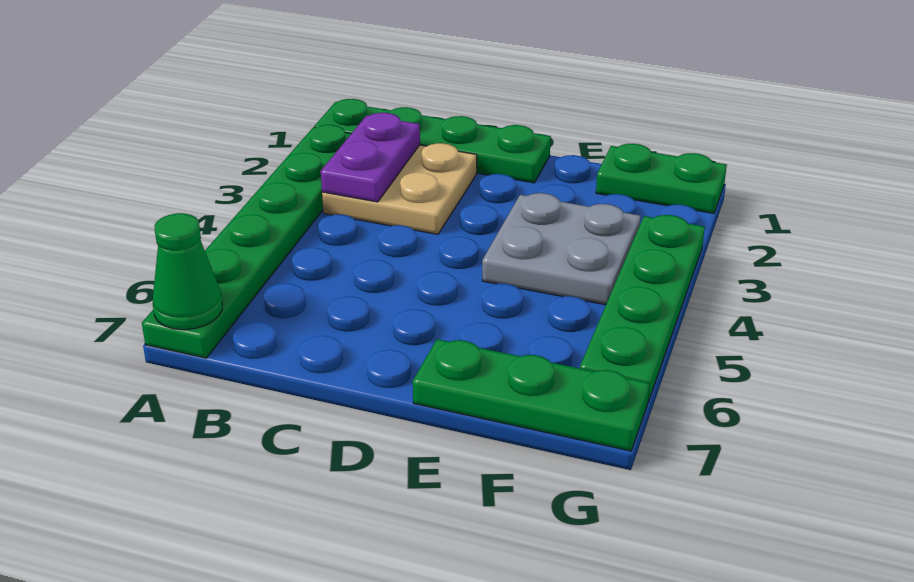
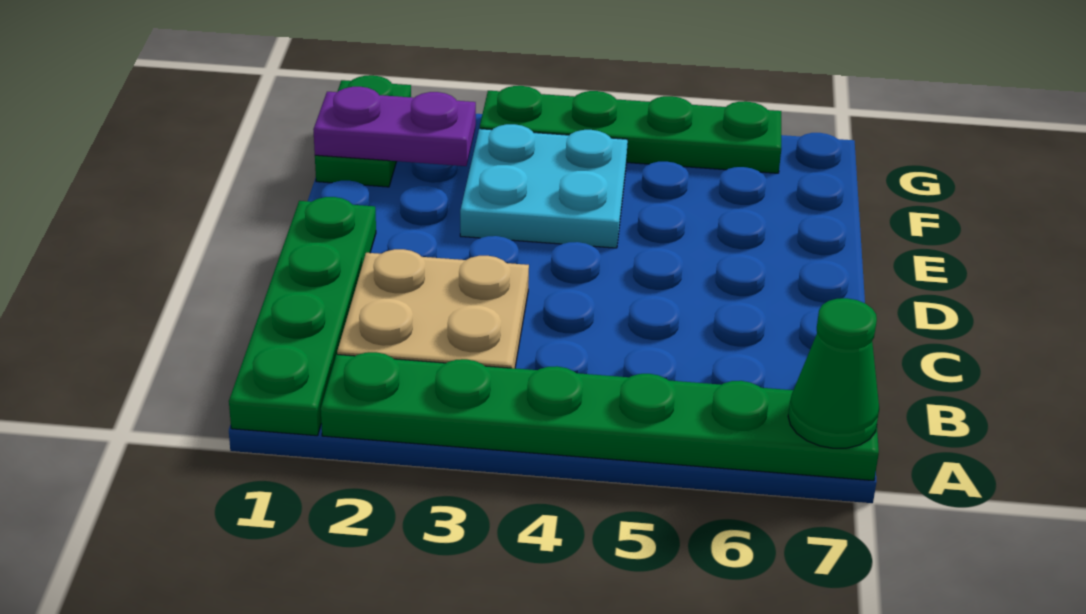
purple plate B2:B3 level 2 -> purple plate F1:F2 level 2
grey plate E3:F4 level 1 -> cyan plate E3:F4 level 1
green plate E7:G7 level 1 -> none

